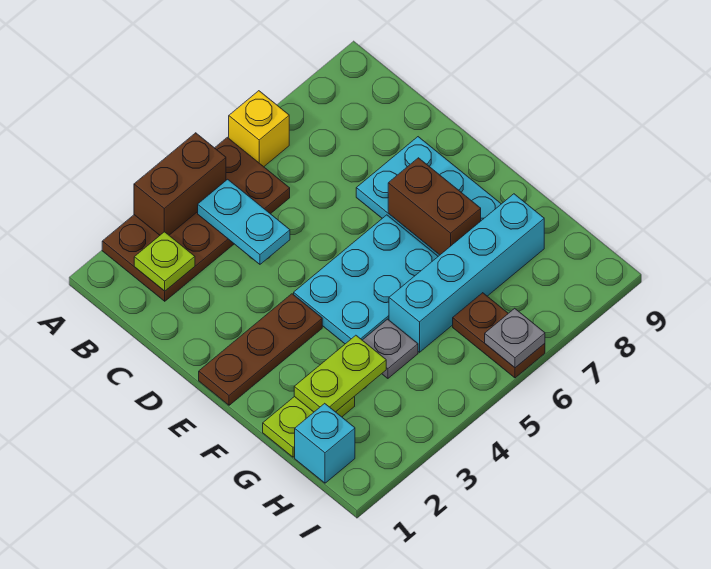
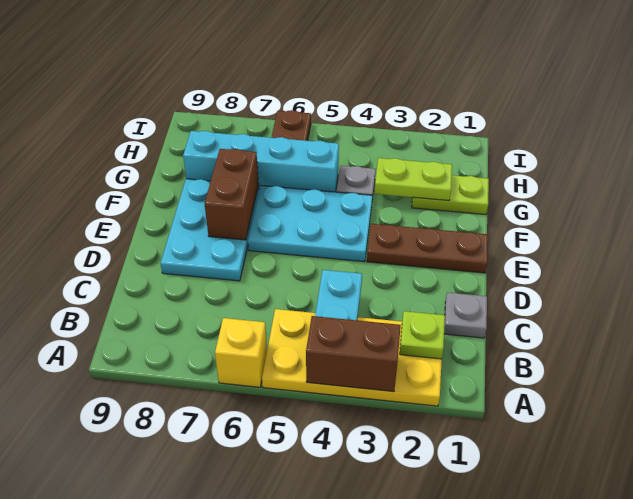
brown plate A2:B5 level 1 -> yellow plate A2:B5 level 1
cyan brick H1 level 1 -> none
grey plate I6 level 2 -> grey plate C1 level 1

